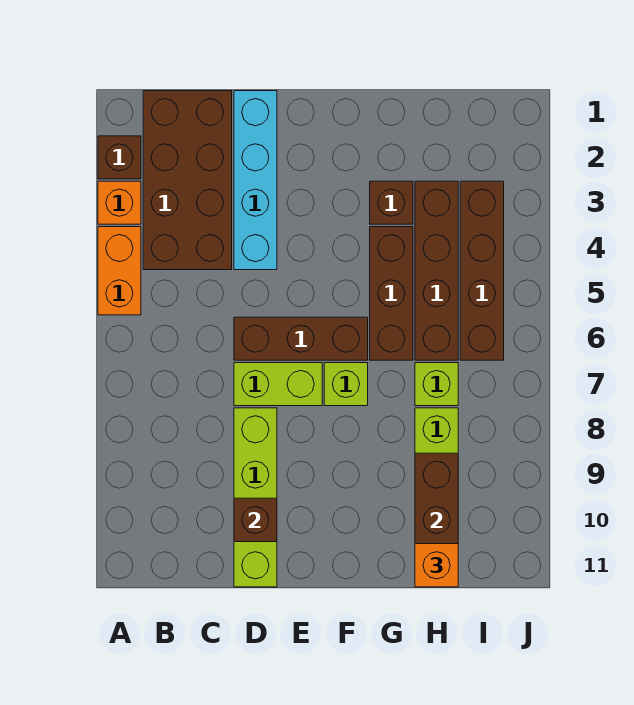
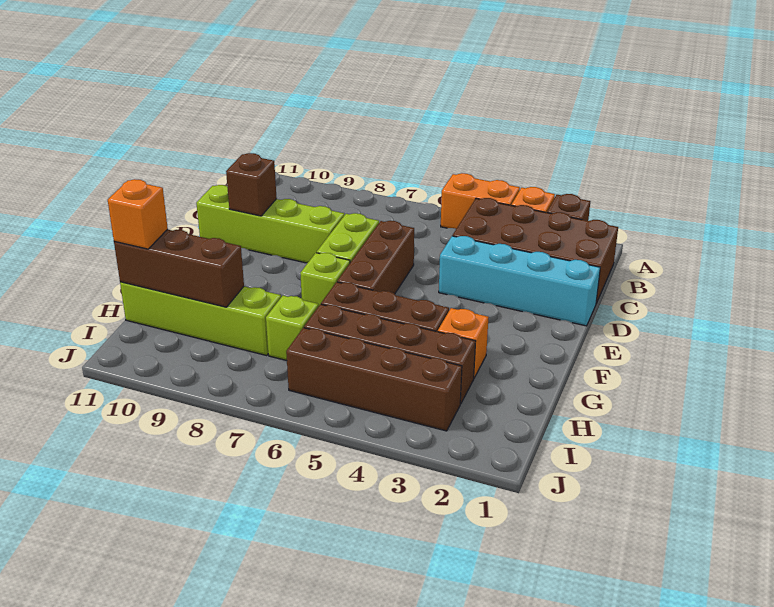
brown brick G3 level 1 -> orange brick G3 level 1

